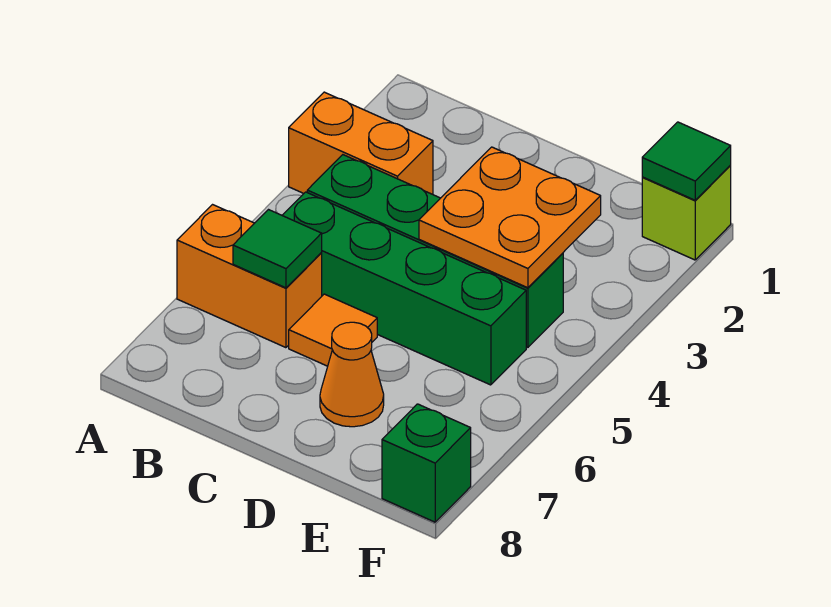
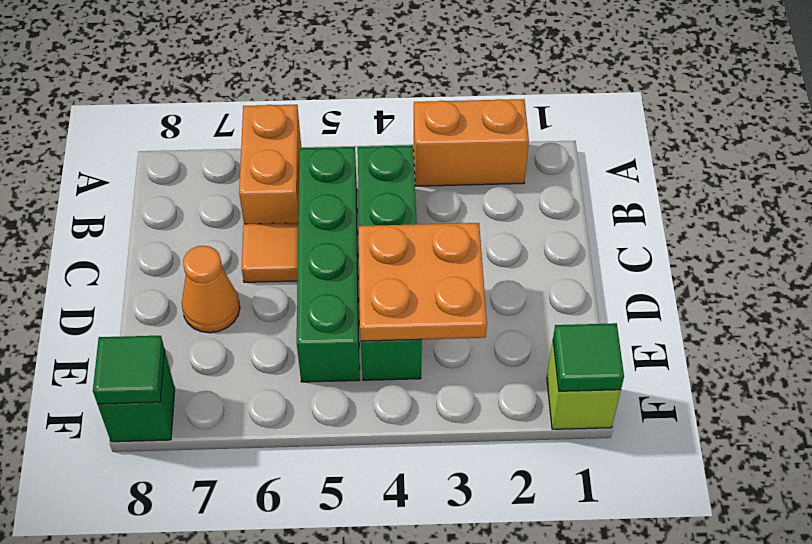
orange brick A3:B3 level 1 -> orange brick A2:A3 level 1
green tile B6 level 2 -> green tile F8 level 2

